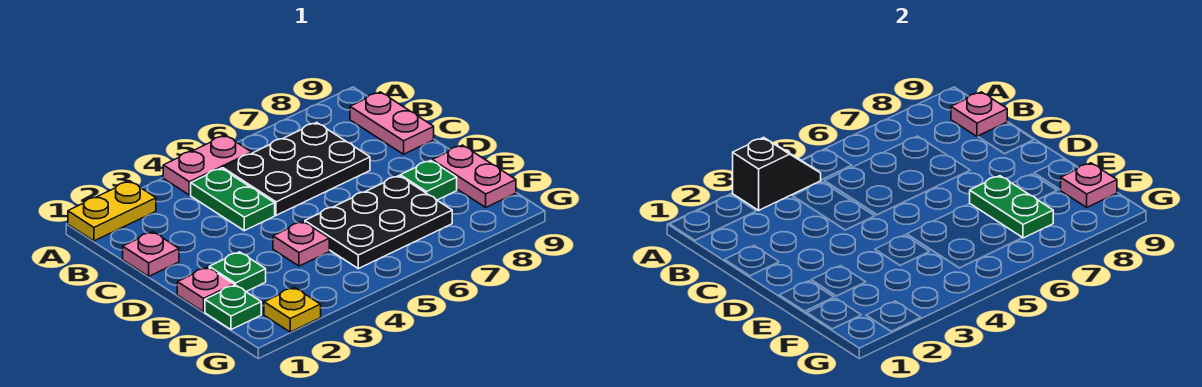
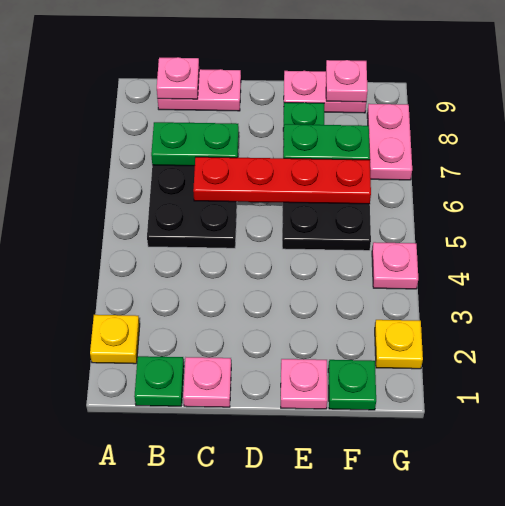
yellow plate A1:A2 level 1 -> yellow plate A2 level 1
black slope A3:A4 level 2 top 3 -> none
pink plate A4:A5 level 1 -> pink plate G7:G8 level 1
green plate B4:C4 level 1 -> green plate B7:C7 level 2
none -> red plate C6:F6 level 2
green plate E2 level 1 -> green plate B1 level 1
pink plate E4 level 1 -> pink plate G4 level 1

